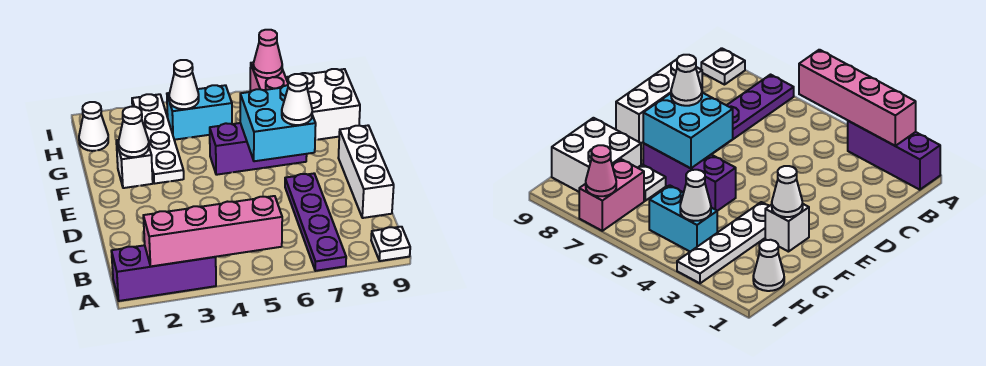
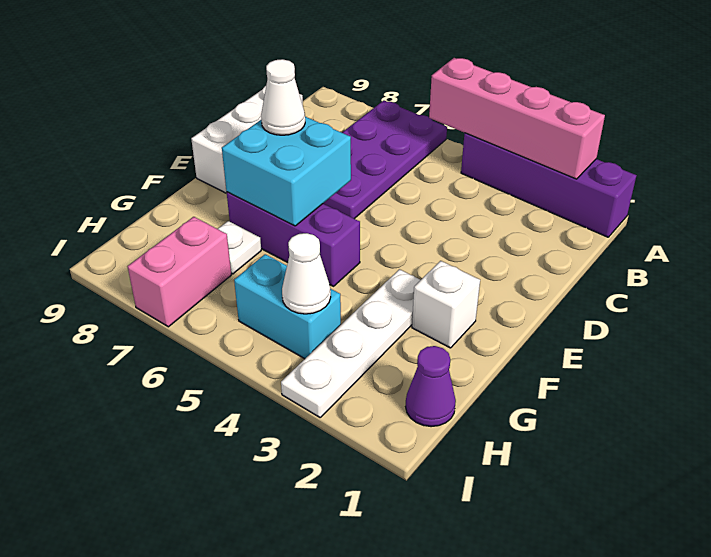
purple brick A1:A3 level 1 -> purple brick A1:A4 level 1
purple plate A7:D7 level 1 -> purple plate A6:D7 level 1
white plate A9 level 1 -> none
white cone F2 level 2 -> none
white brick G8:H9 level 1 -> none
white cone H1 level 1 -> purple cone H1 level 1
pink cone I7 level 2 -> none

